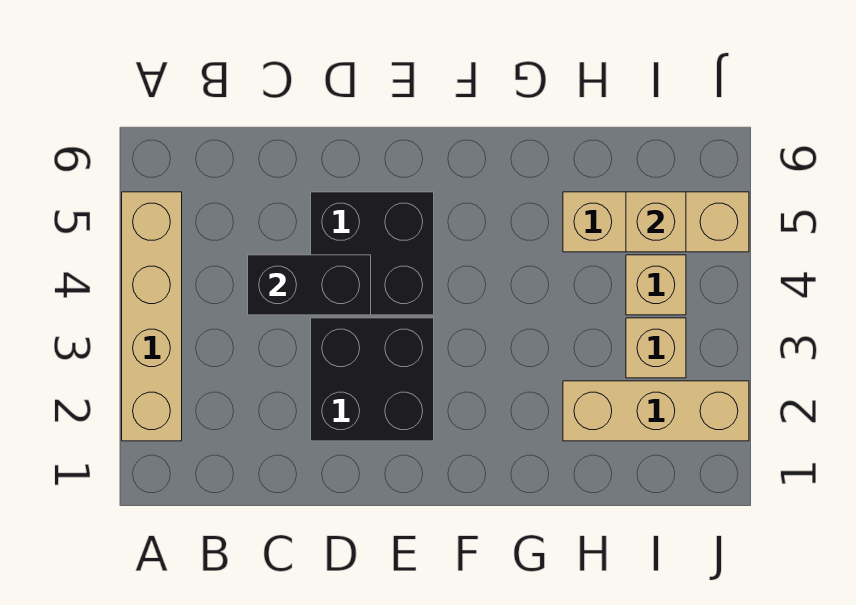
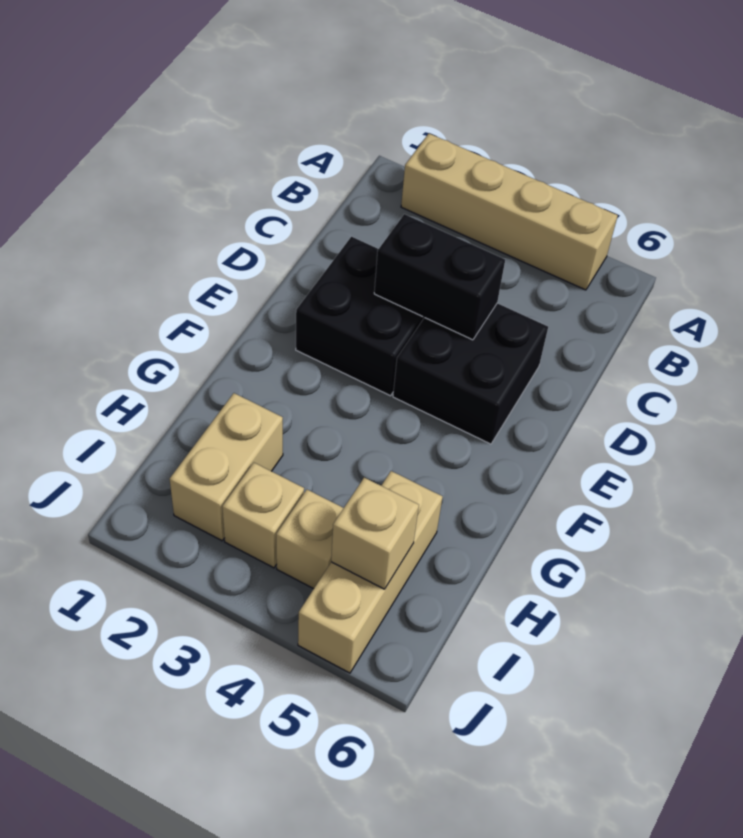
black brick C4:D4 level 2 -> black brick D3:D4 level 2
tan brick H2:J2 level 1 -> tan brick H2:I2 level 1

